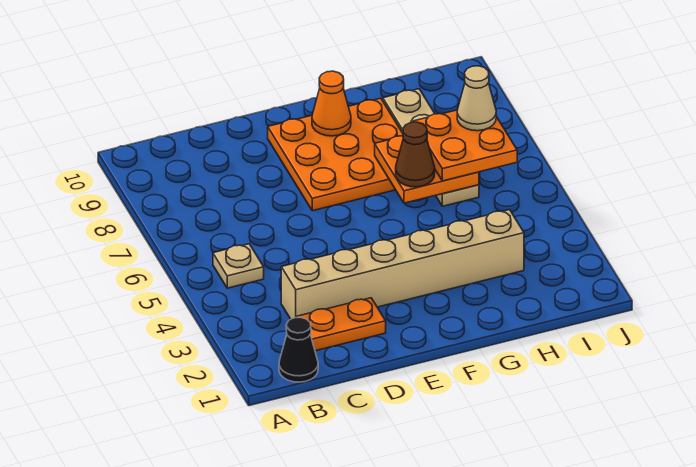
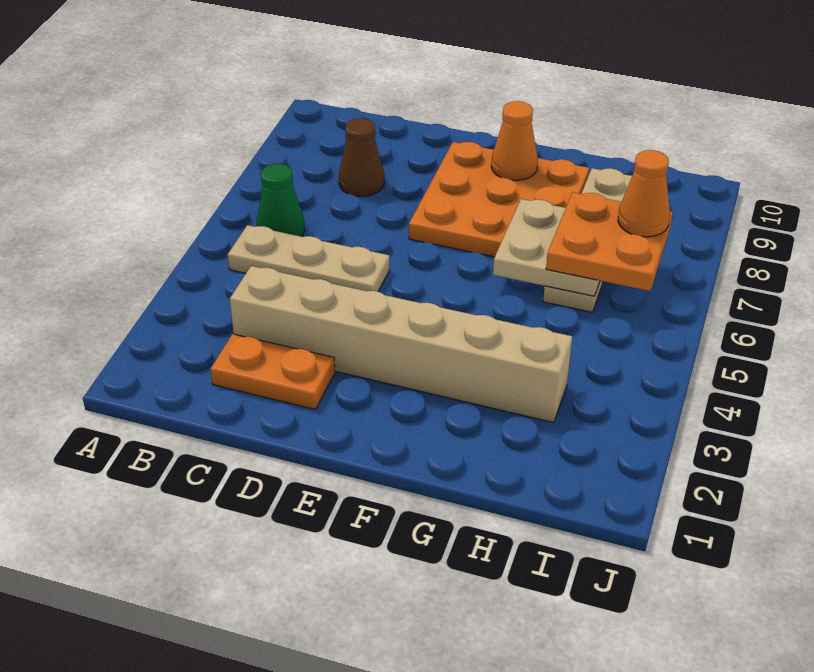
black cone B1 level 1 -> none
tan plate B5 level 1 -> tan plate B5:D5 level 1
none -> green cone B6 level 1
orange plate G6:H7 level 2 -> tan plate G6:H7 level 2
brown cone G6 level 3 -> brown cone C8 level 1
tan cone I7 level 4 -> orange cone I7 level 4

